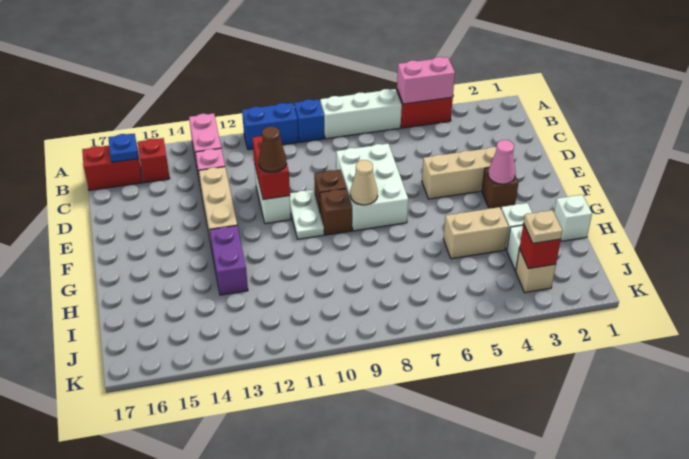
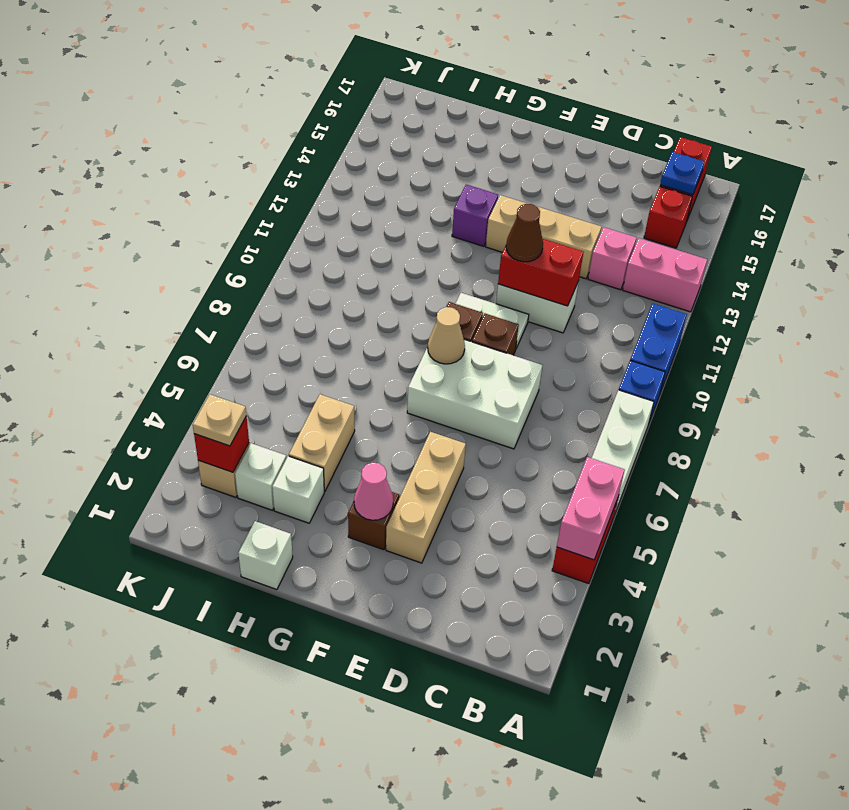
purple brick G13:H13 level 1 -> purple brick G13 level 1

